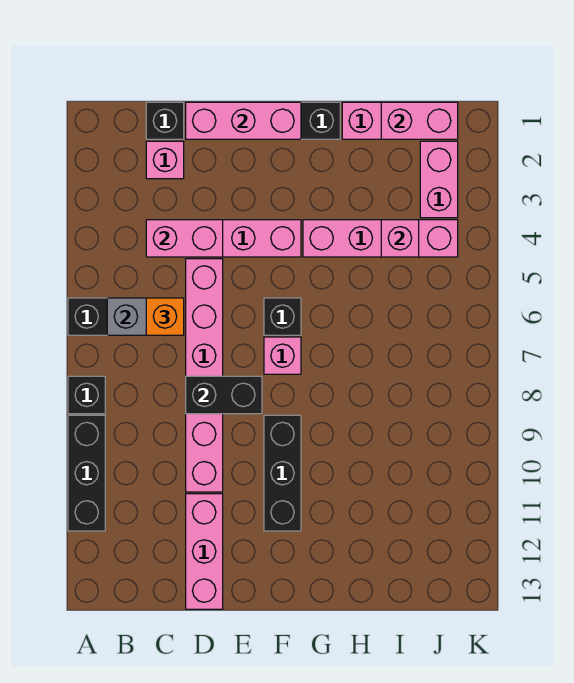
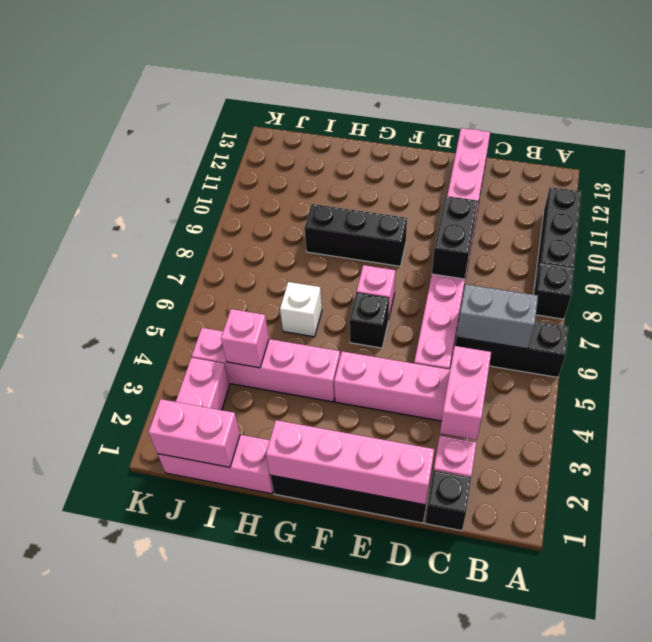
pink brick C4:D4 level 2 -> pink brick C3:C4 level 2
orange brick C6 level 3 -> none
pink brick D1:F1 level 2 -> pink brick D1:G1 level 2
black brick D8:E8 level 2 -> black brick D8:D9 level 2
black brick F9:F11 level 1 -> black brick F9:H9 level 1
none -> white brick H6 level 1

